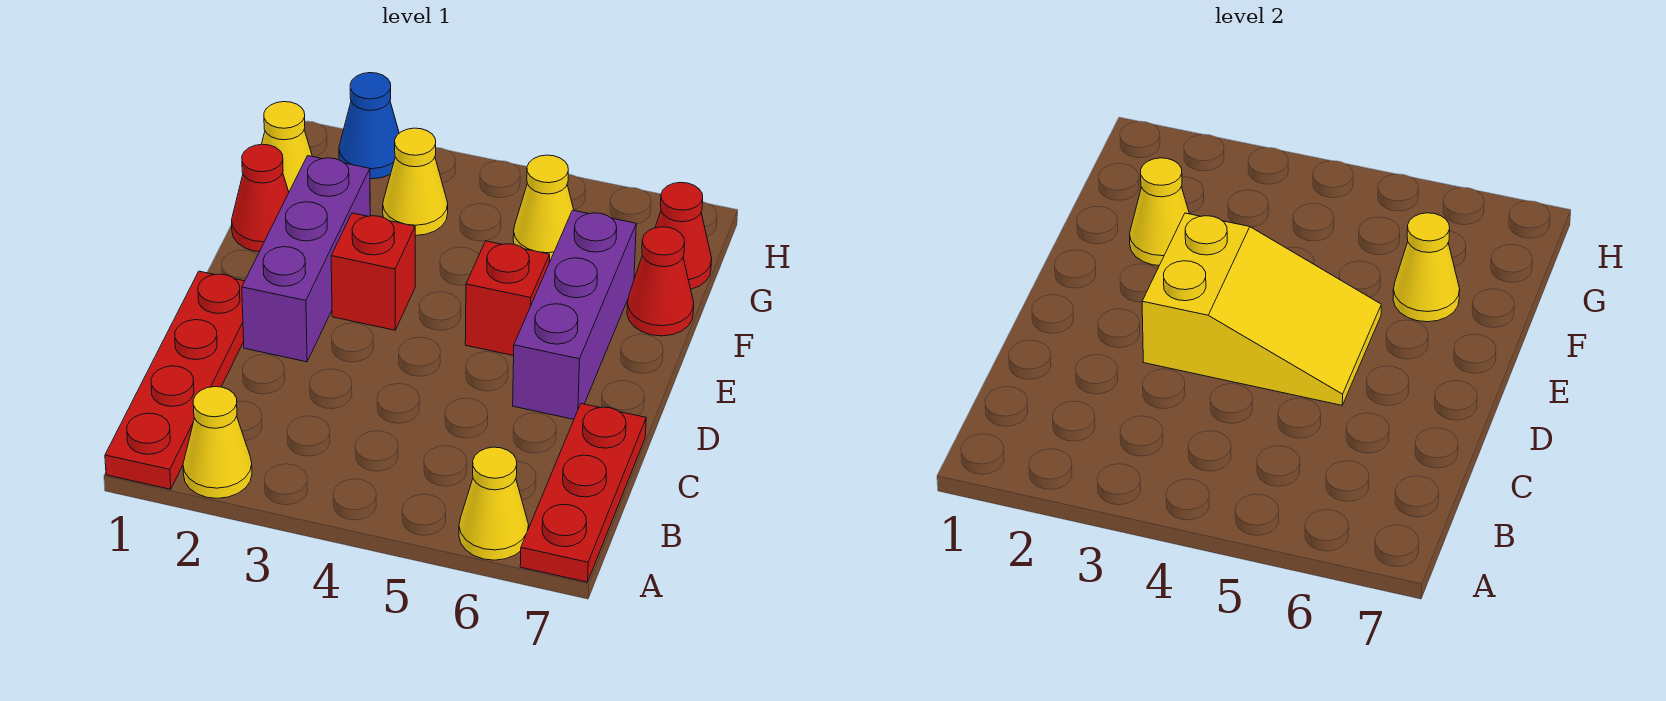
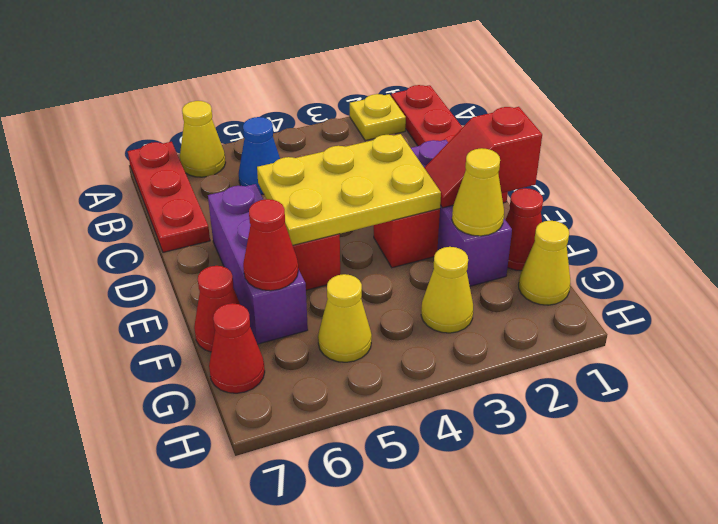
yellow cone A2 level 1 -> yellow plate A2 level 1
yellow slope D3:E5 level 2 top 3 -> yellow plate D3:E5 level 2
none -> red slope E1:E2 level 2 top 1
yellow cone F6 level 2 -> red cone F6 level 2
blue cone H2 level 1 -> blue cone B5 level 1

